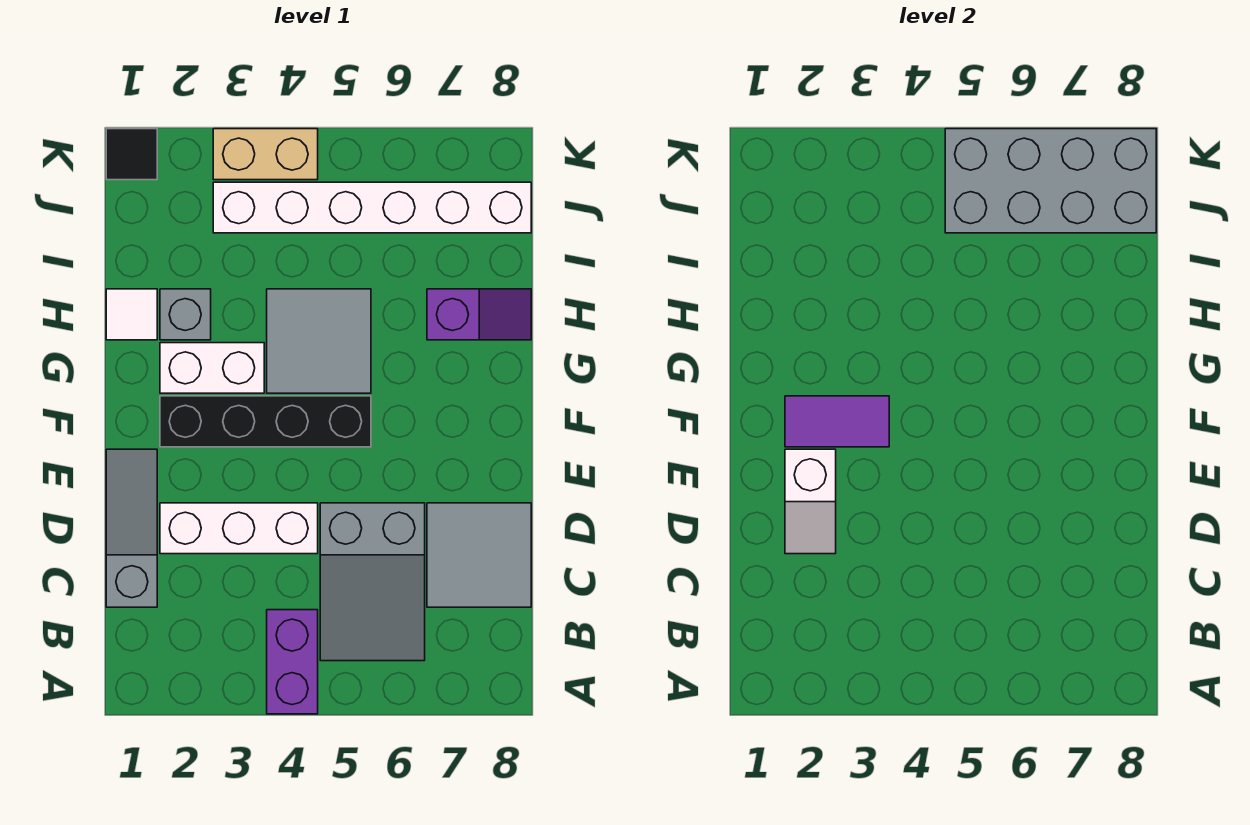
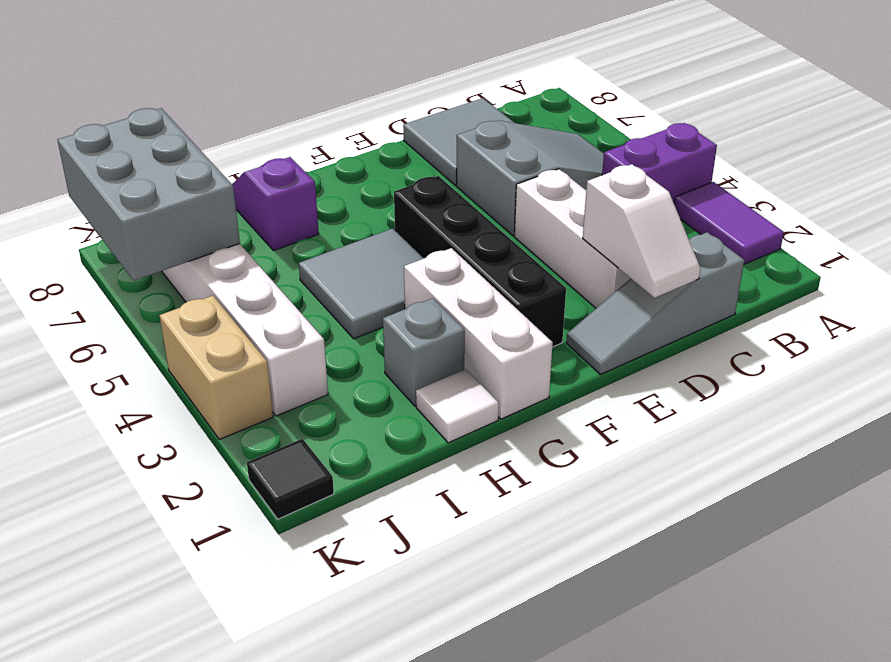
white slope D2:E2 level 2 top E -> white slope D1:D2 level 2 top 2
purple tile F2:F3 level 2 -> purple tile A2:A3 level 1
white brick G2:G3 level 1 -> white brick G1:G3 level 1
grey brick J5:K8 level 2 -> grey brick J6:K8 level 2

